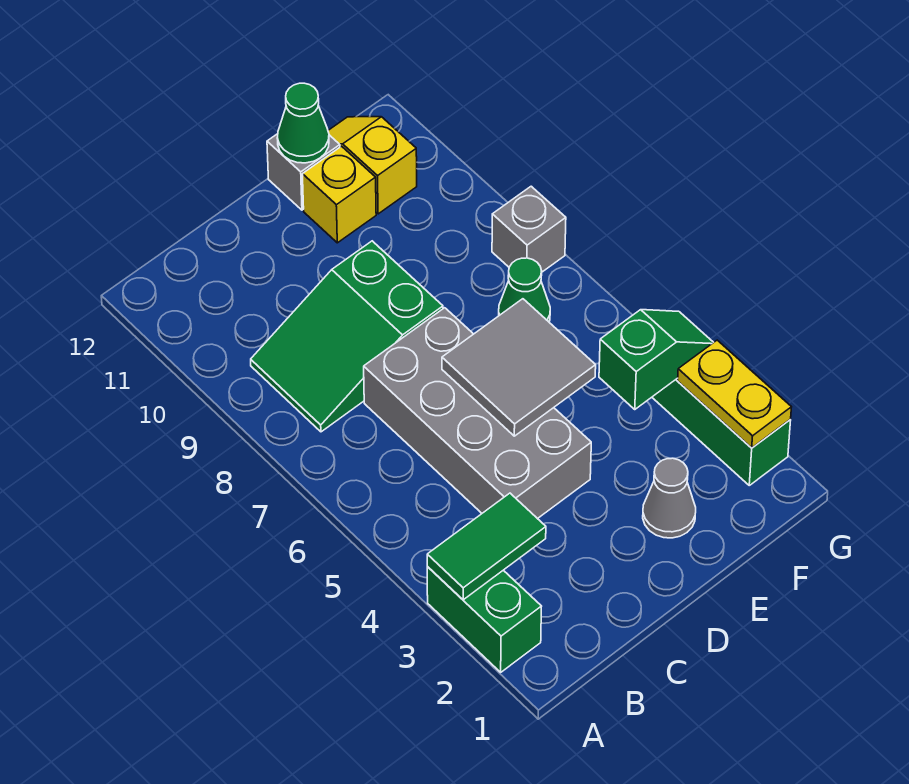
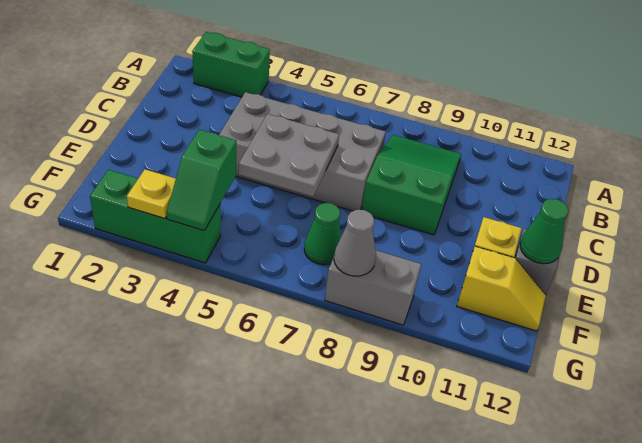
green tile A3:B3 level 2 -> none
grey tile D5:E6 level 2 -> grey plate D5:E6 level 2
grey cone E2 level 1 -> grey cone G8 level 2
yellow plate G2:G3 level 2 -> yellow plate G3 level 2
grey brick G8 level 1 -> grey brick G8:G9 level 1

